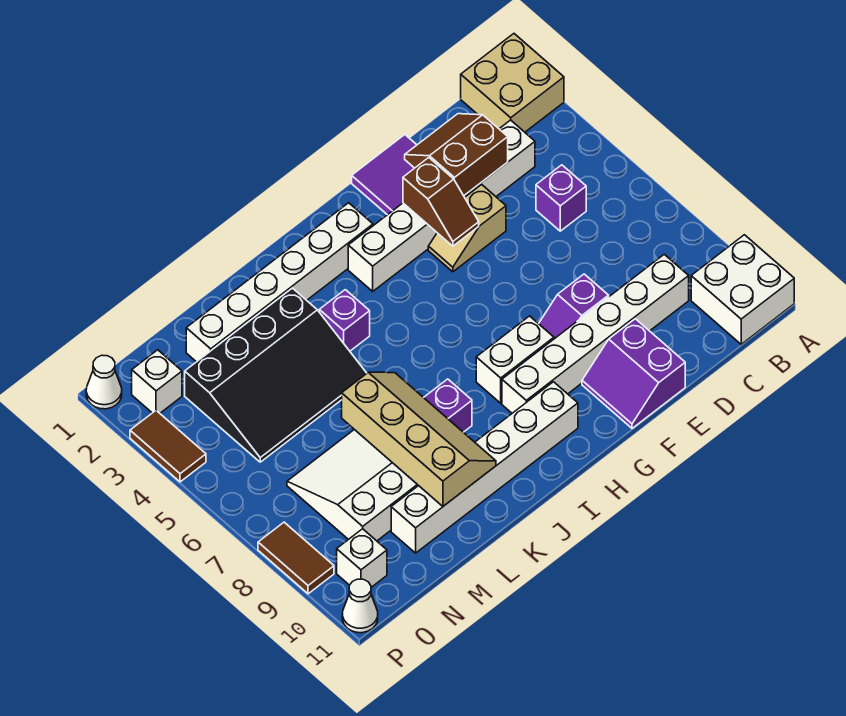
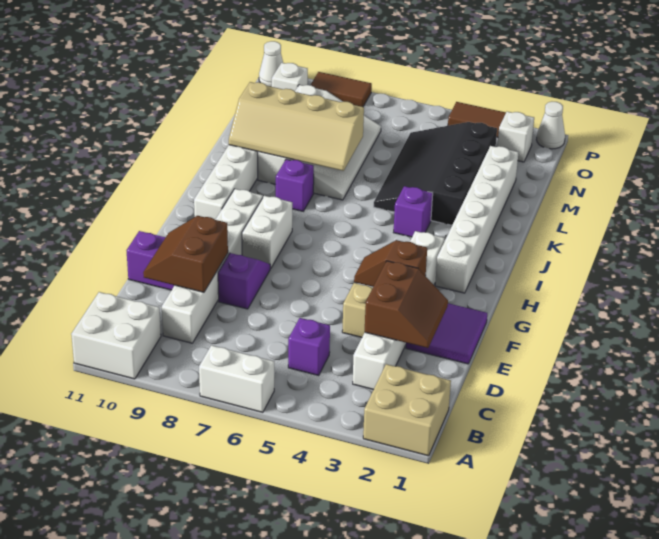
none -> white brick A6:A7 level 1
none -> brown slope D9:E10 level 2 top 9

